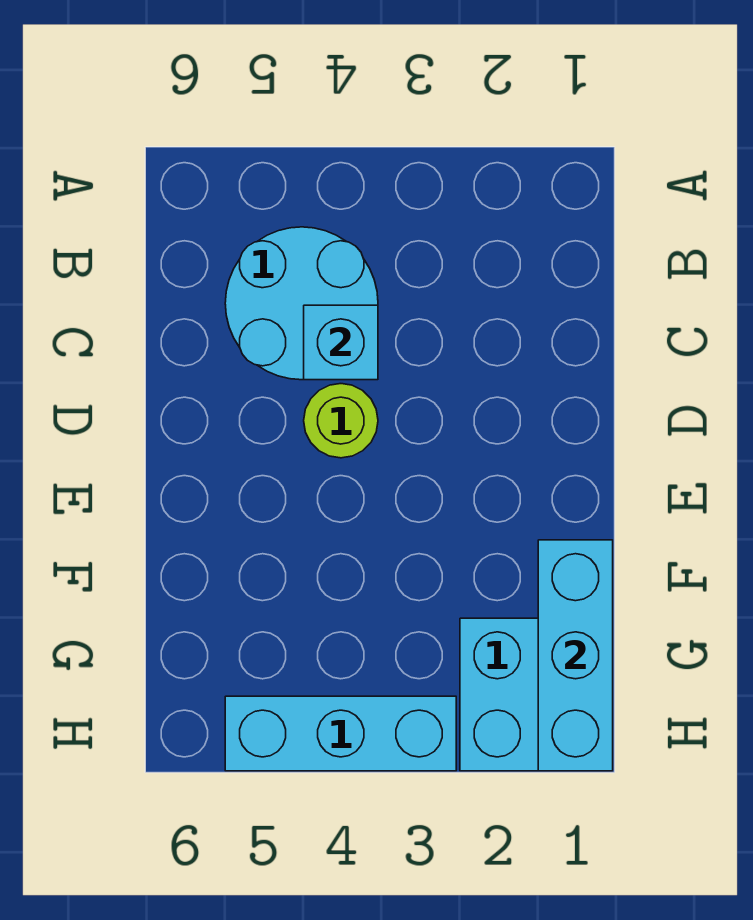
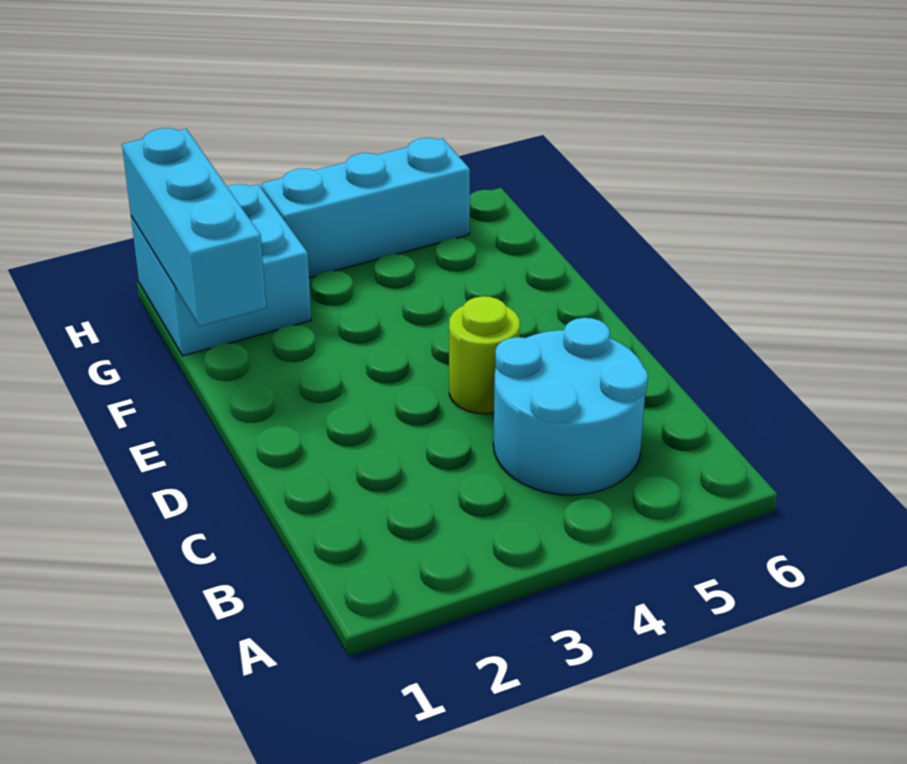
cyan brick C4 level 2 -> none

